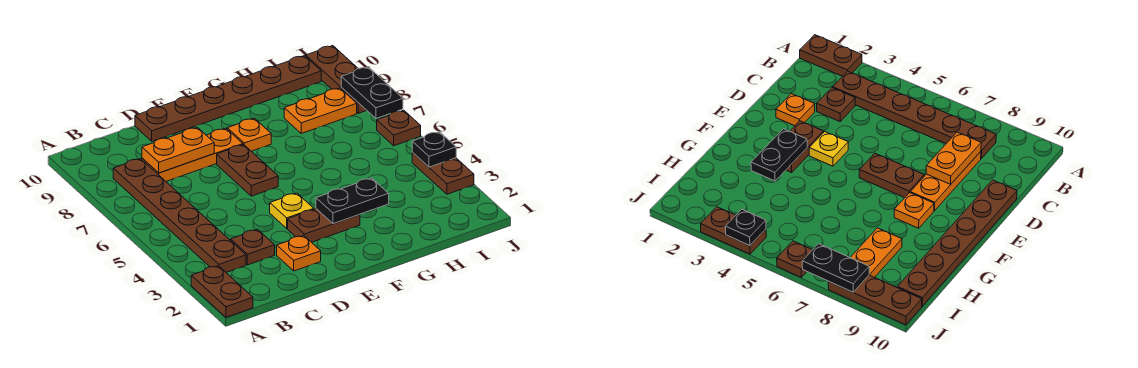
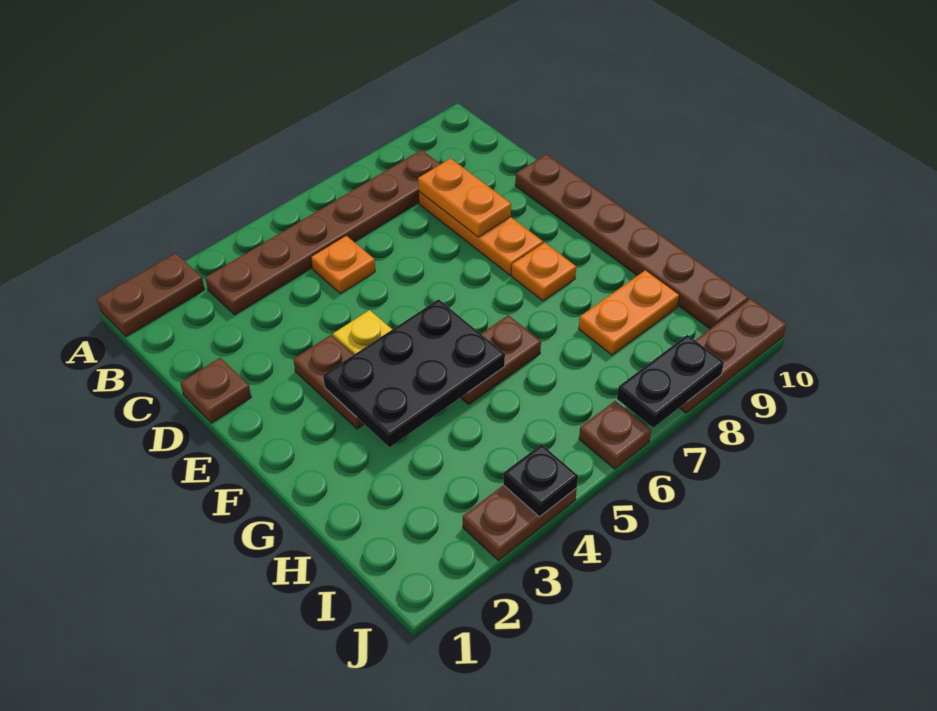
brown plate C3 level 1 -> brown plate D1 level 1
orange plate D2 level 1 -> orange plate C5 level 1
brown plate E6:E7 level 1 -> brown plate G5:G6 level 1
black plate F3:G3 level 2 -> black plate F3:G5 level 2
orange plate H8:I8 level 1 -> orange plate H8:H9 level 1

